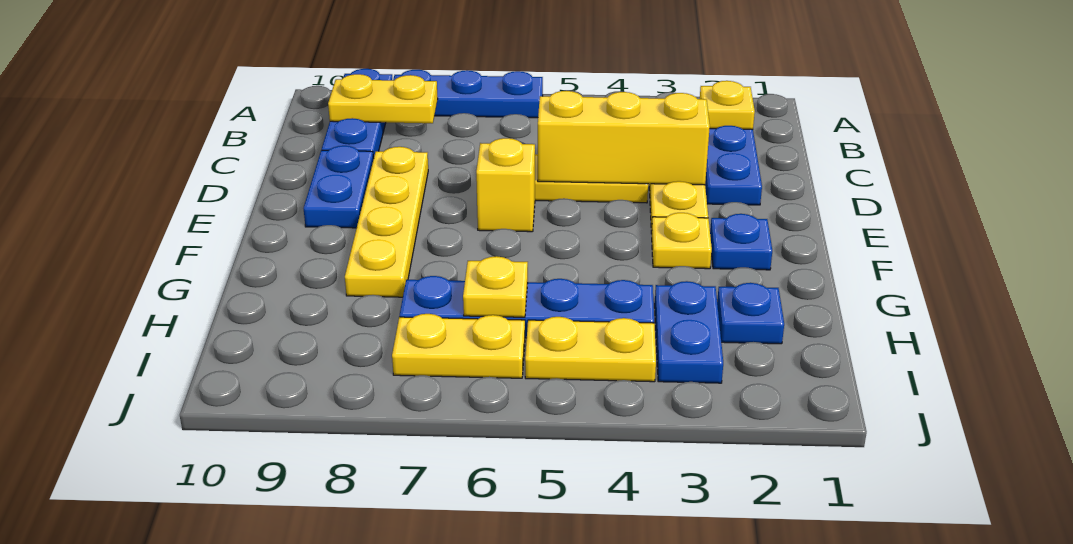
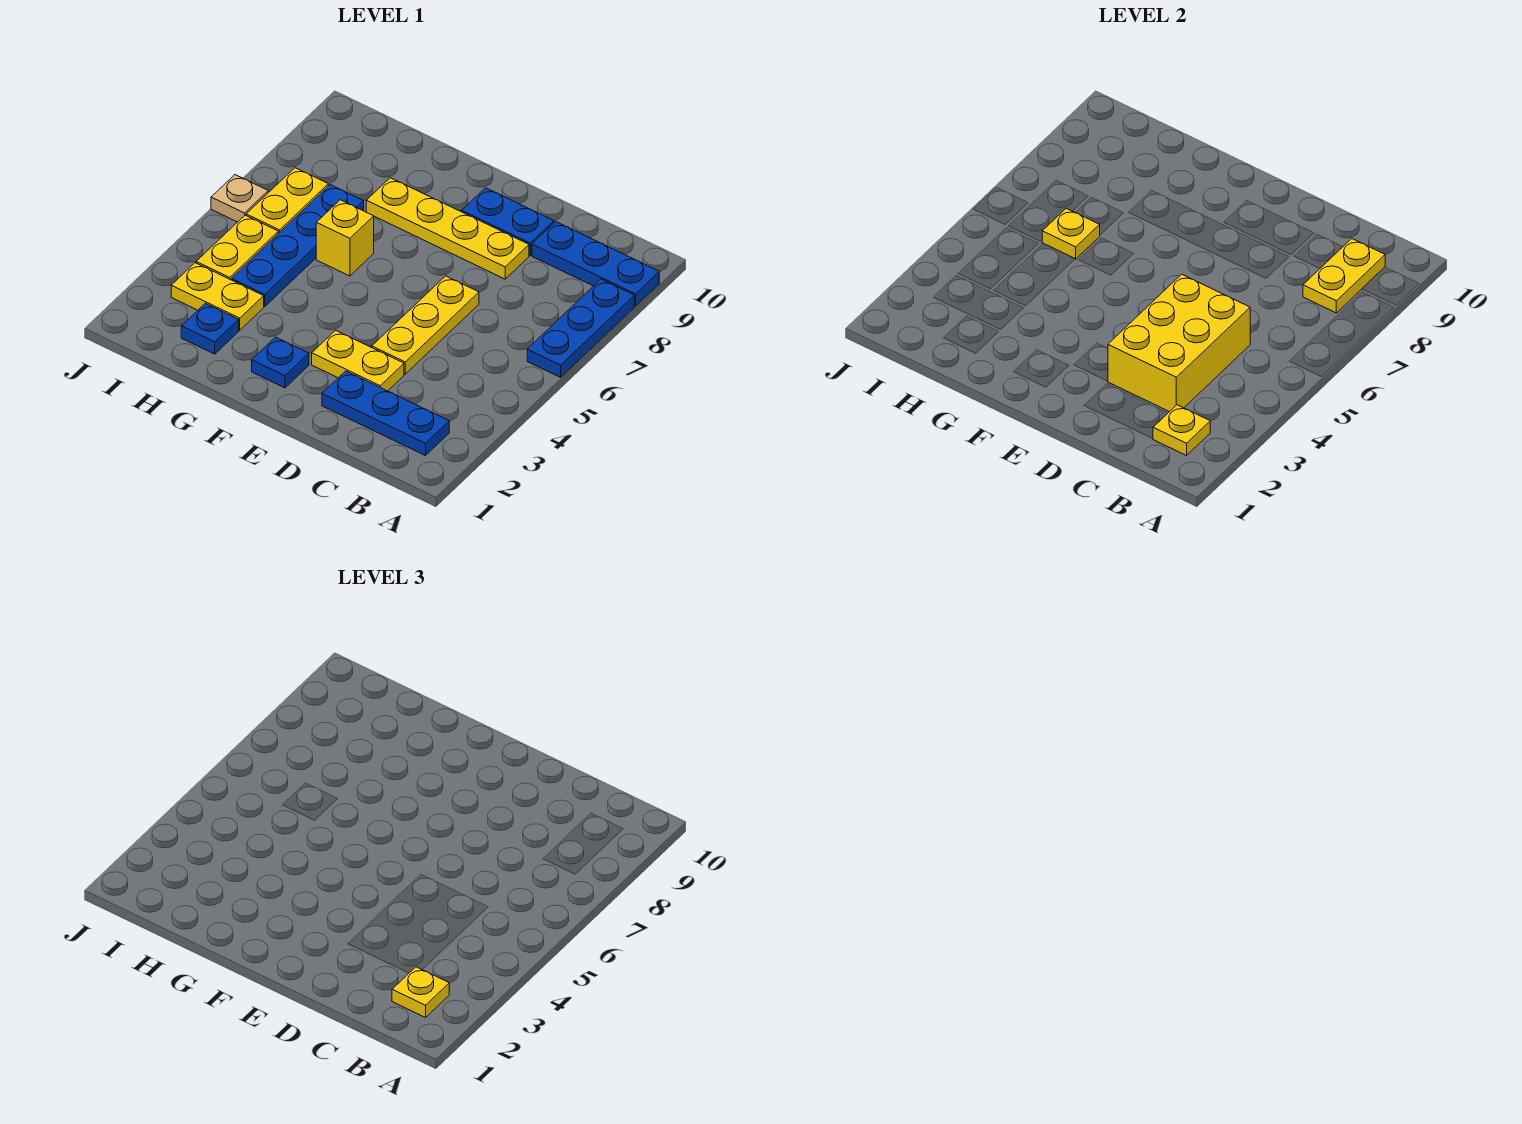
yellow brick D3:D5 level 2 -> yellow brick C3:D5 level 2
yellow brick E6 level 1 -> yellow brick G6 level 1
yellow plate F3 level 1 -> yellow plate B2 level 3
blue plate H3:I3 level 1 -> yellow plate H3:I3 level 1
none -> tan plate J6 level 1

